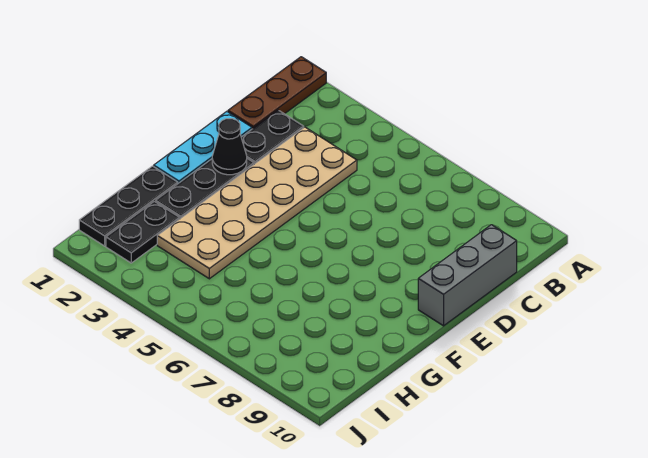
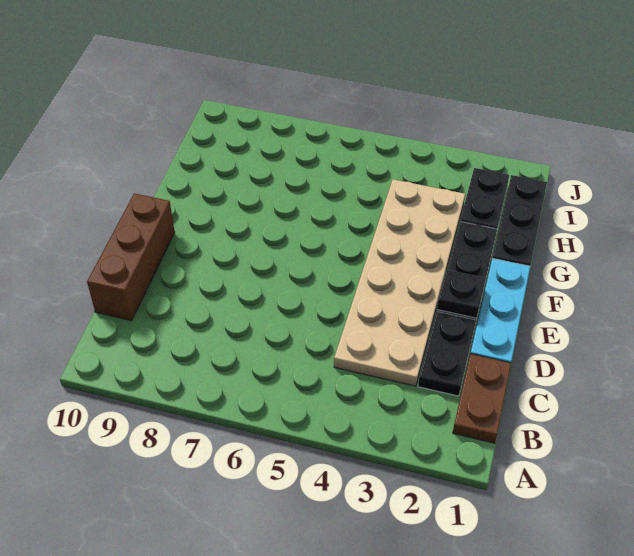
brown plate A1:C1 level 1 -> brown plate B1:C1 level 1
grey brick C10:E10 level 1 -> brown brick C10:E10 level 1
black cone E2 level 2 -> black plate E2 level 2

